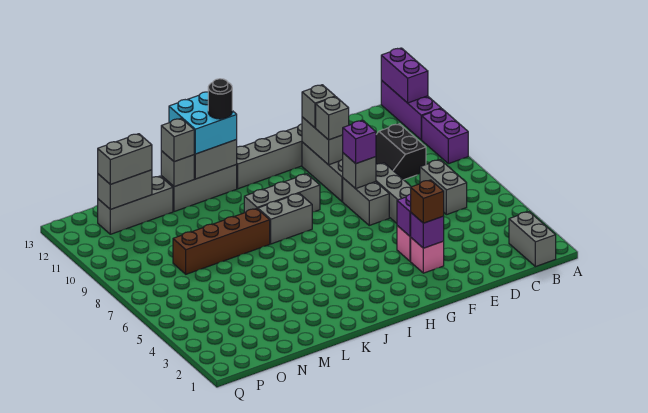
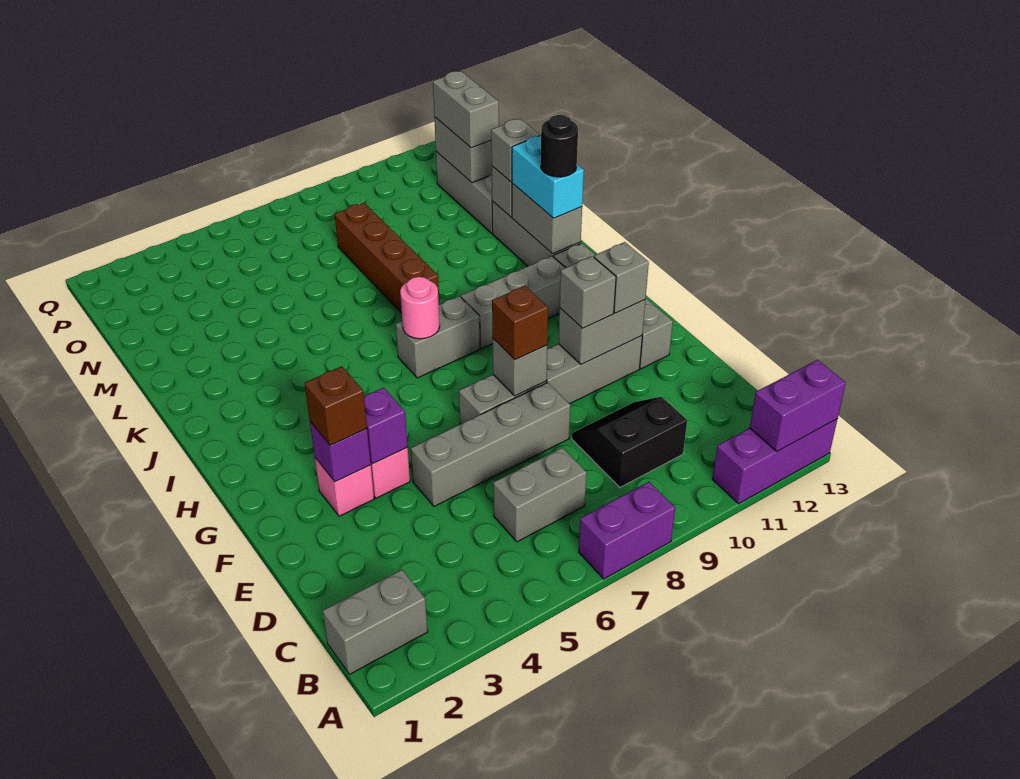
purple brick A9:A10 level 1 -> purple brick A7:A8 level 1
purple brick F8 level 3 -> brown brick F8 level 3
grey brick H9:J9 level 1 -> grey brick I9:I11 level 1
none -> pink round brick I7 level 2
grey brick I8:J8 level 1 -> grey brick I7:I8 level 1
cyan brick J12:K13 level 3 -> cyan brick J12:K12 level 3

